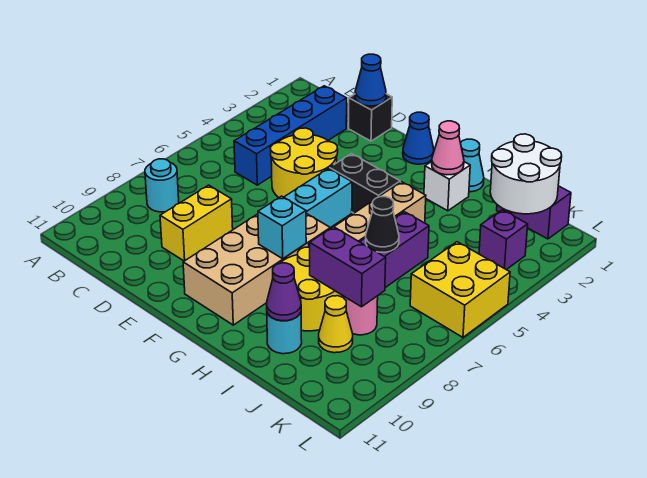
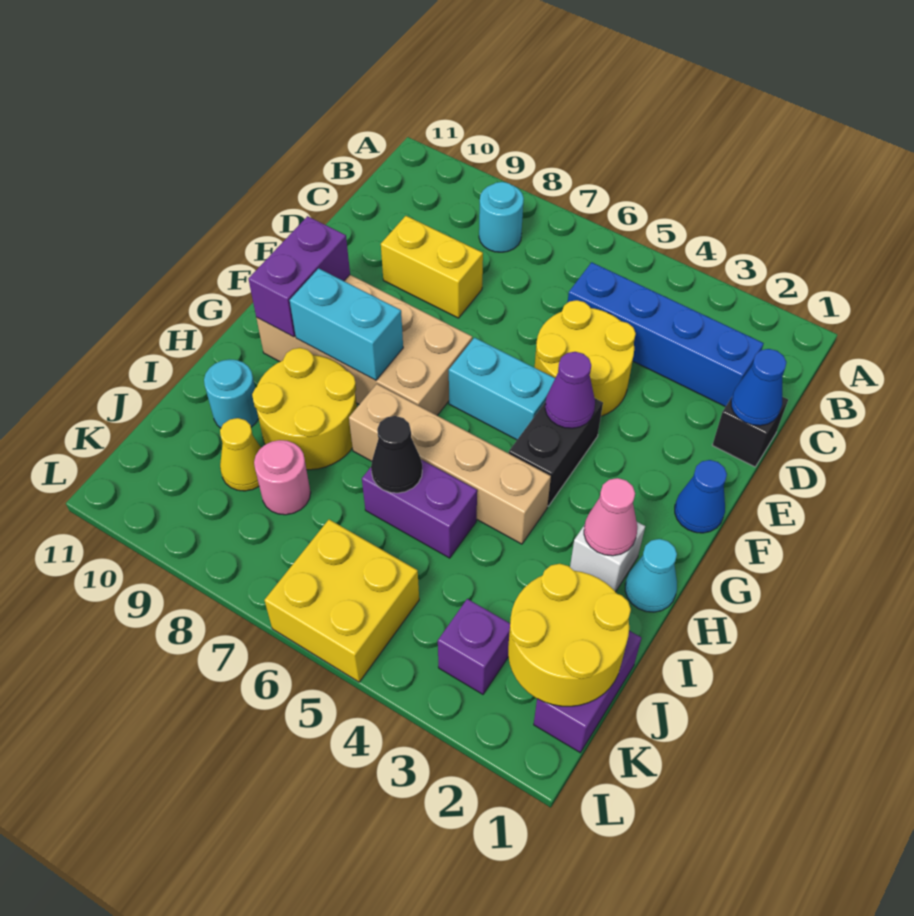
cyan brick G8 level 2 -> cyan brick G8:G9 level 2
purple brick I8:J8 level 2 -> purple brick F10:G10 level 2
purple cone I10 level 2 -> purple cone F4 level 2
white round brick J1:K2 level 2 -> yellow round brick J1:K2 level 2

